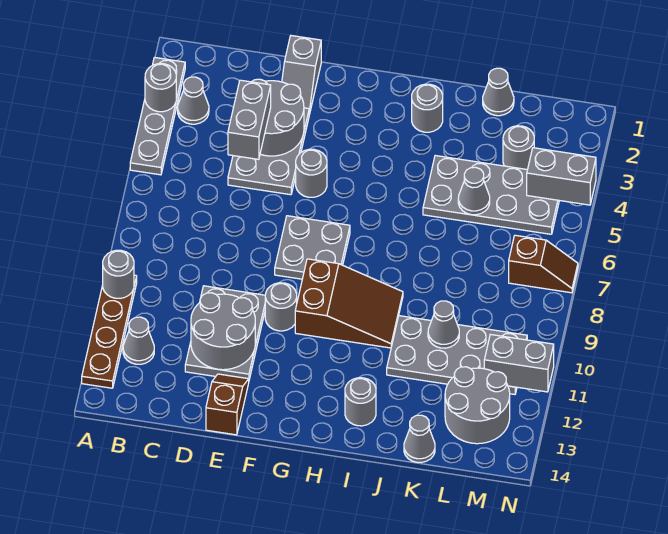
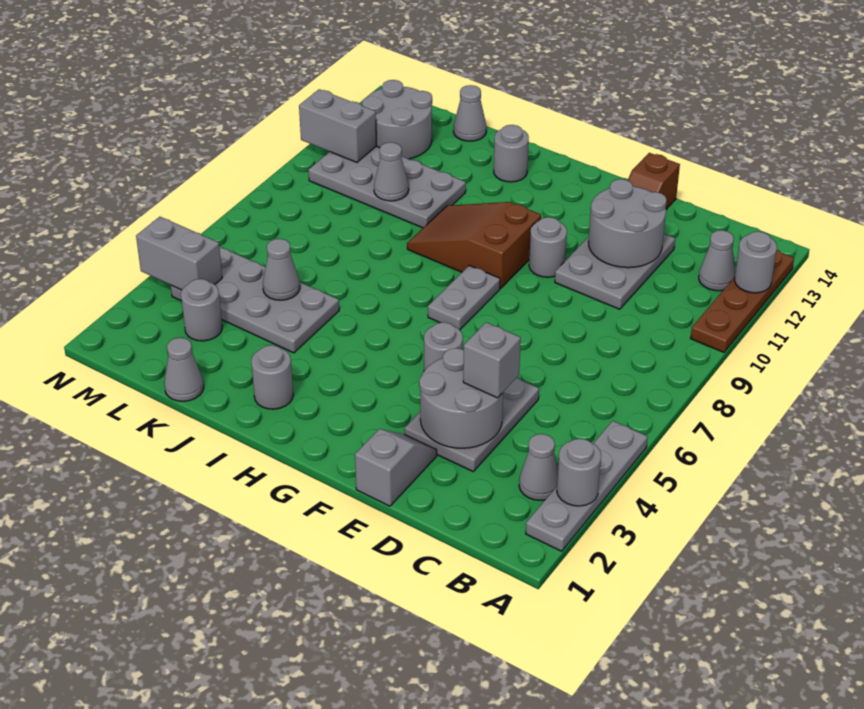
grey round brick A10 level 2 -> grey round brick A12 level 2
grey brick D4:D5 level 3 -> grey brick D4 level 3
grey plate F7:G8 level 1 -> grey plate G7:G8 level 1
brown slope M7:N7 level 1 top M -> none

